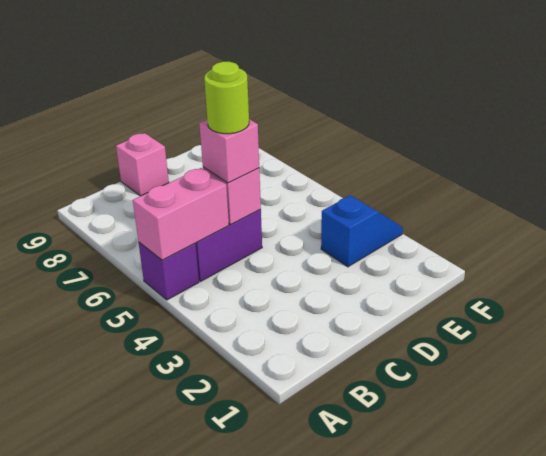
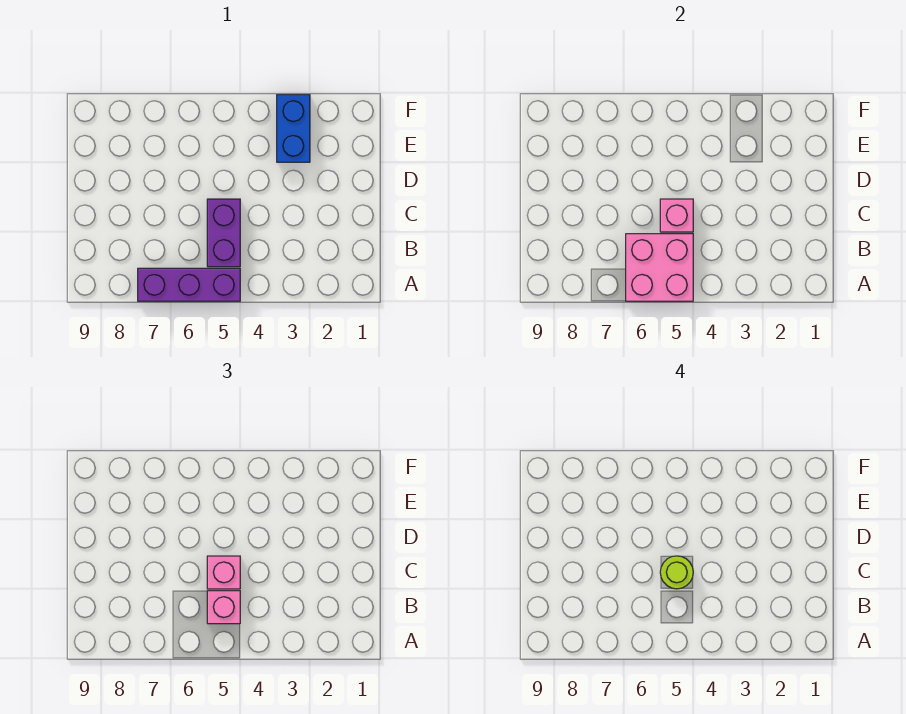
purple brick A5 level 1 -> purple brick A5:A7 level 1
pink brick A5:B5 level 2 -> pink brick A5:B6 level 2
pink brick C9 level 1 -> pink brick B5 level 3
blue slope E3:F3 level 1 top E -> blue brick E3:F3 level 1

